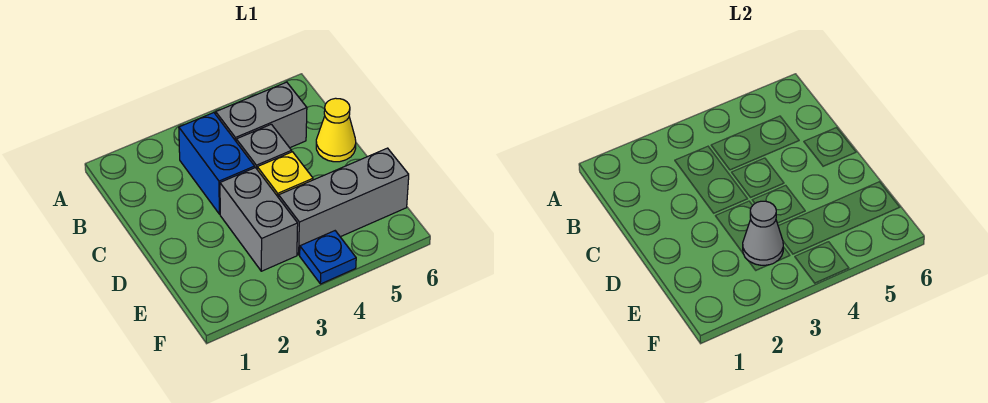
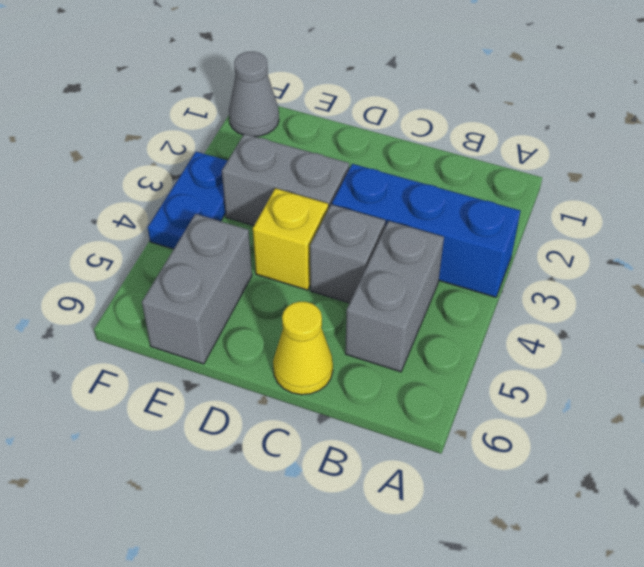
blue brick B3:C3 level 1 -> blue brick A3:C3 level 1
grey cone E3 level 2 -> grey cone F1 level 1
grey brick E4:E6 level 1 -> grey brick E5:E6 level 1
blue plate F4 level 1 -> blue plate F3:F4 level 1

